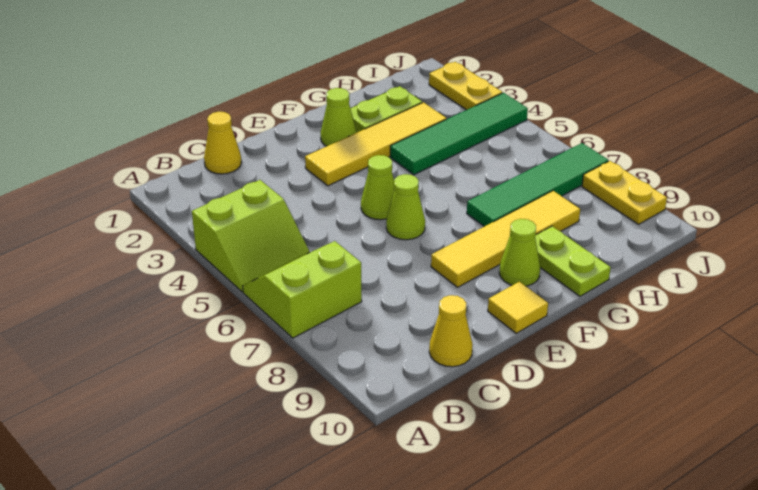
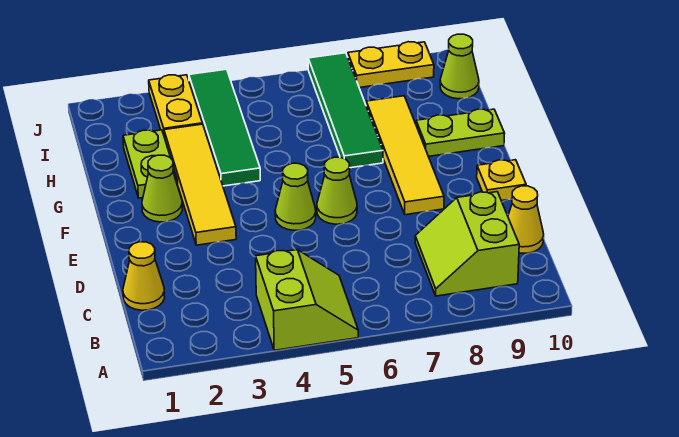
lime slope A6:B7 level 1 top 7 -> lime slope B8:C9 level 1 top 9
yellow tile E10 level 1 -> yellow plate E10 level 1
lime cone F9 level 1 -> lime cone I10 level 1
yellow plate J2:J3 level 1 -> yellow plate I3:J3 level 1

